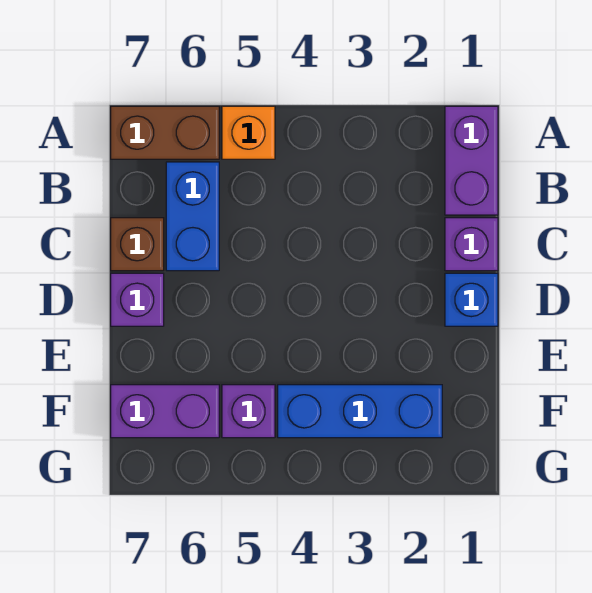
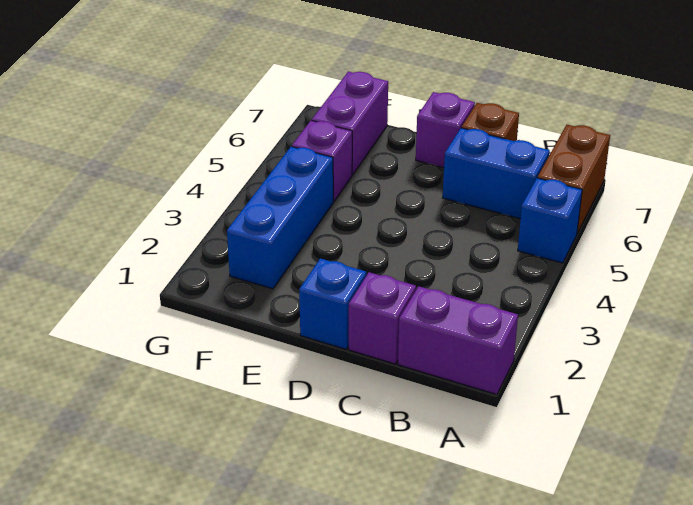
orange brick A5 level 1 -> blue brick A5 level 1

